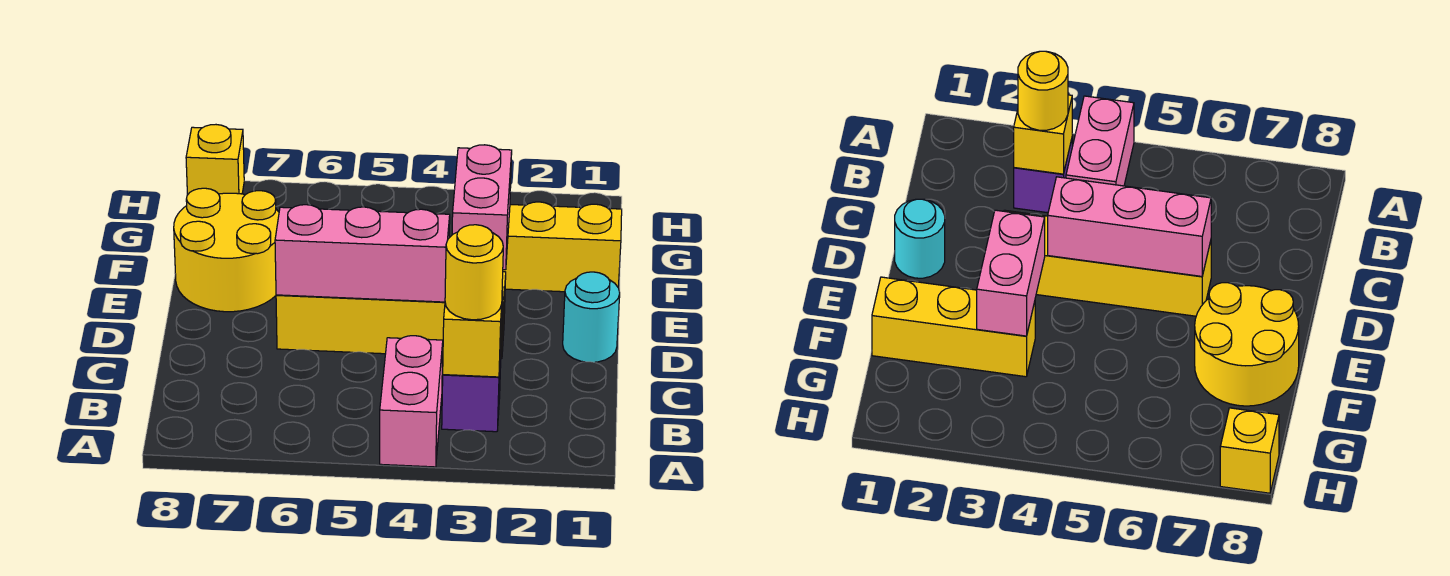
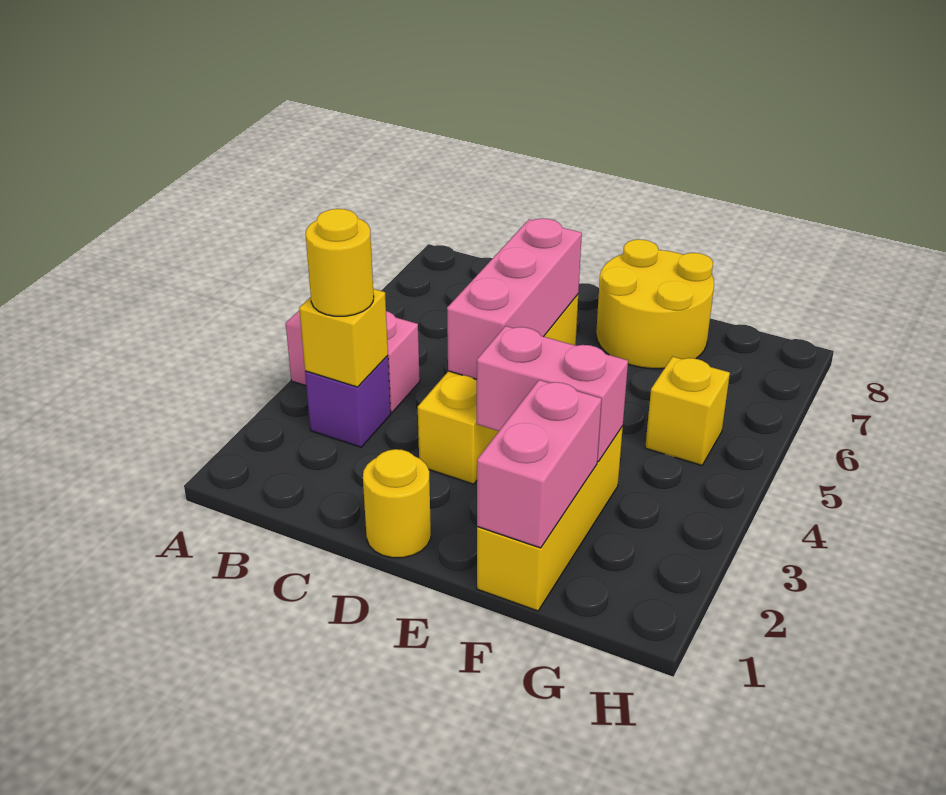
cyan round brick D1 level 1 -> yellow round brick D1 level 1
none -> pink brick F1:F2 level 2
yellow brick H8 level 1 -> yellow brick G5 level 1

